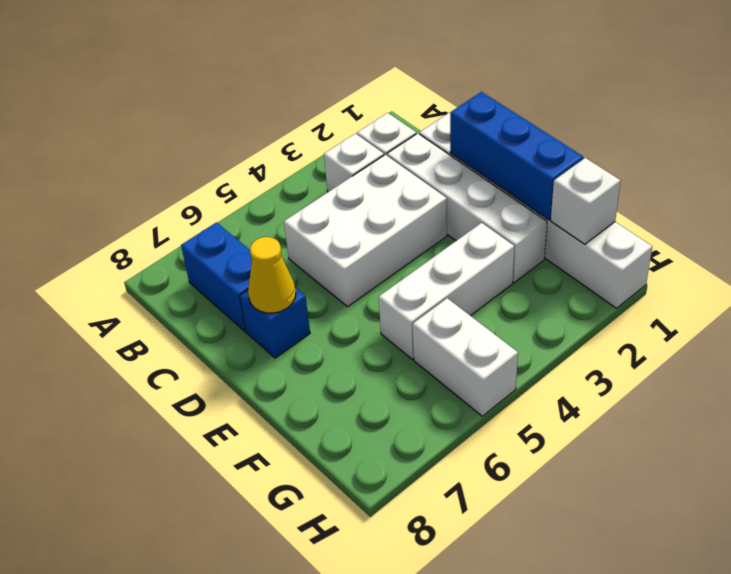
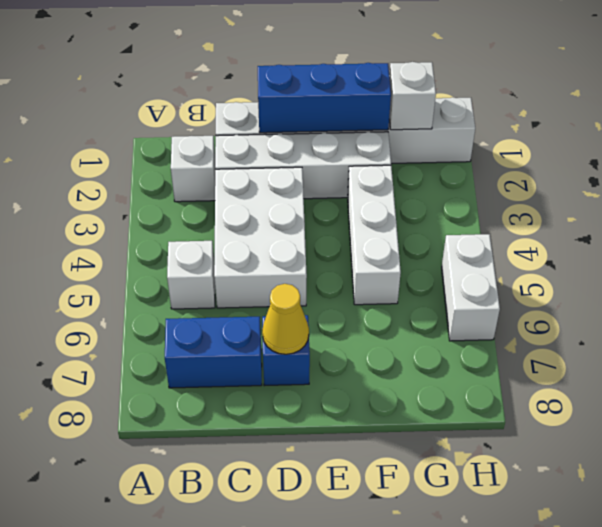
white brick B3 level 1 -> white brick B5 level 1
white brick G5:H5 level 1 -> white brick H5:H6 level 1

